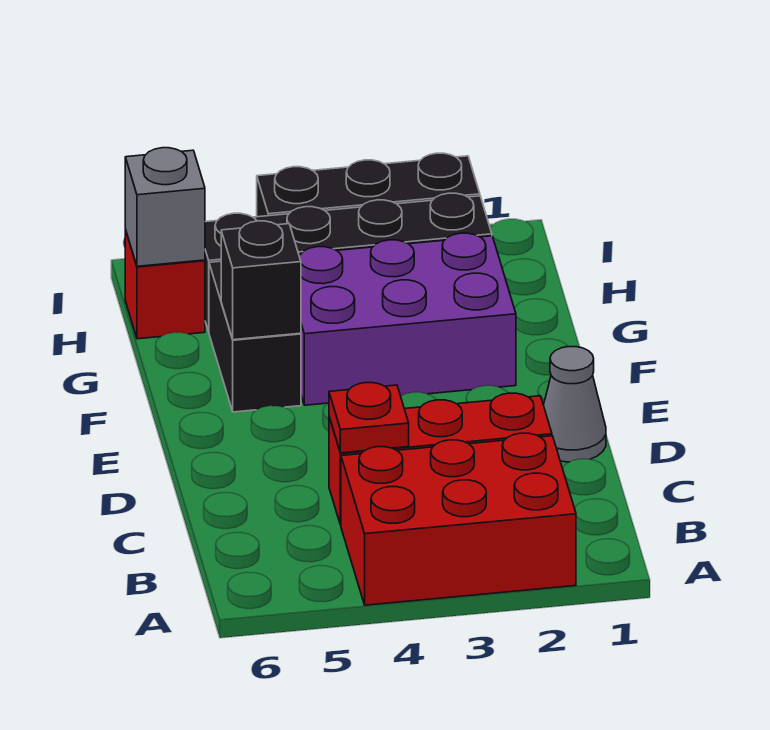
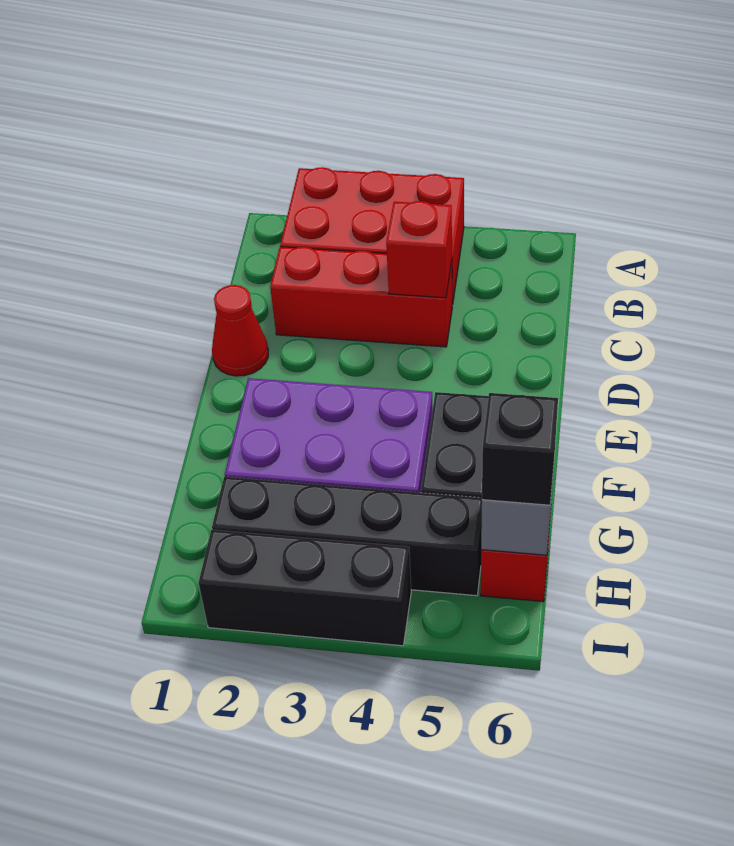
red plate C4 level 2 -> red brick C4 level 2
grey cone D1 level 1 -> red cone D1 level 1
black brick F5 level 2 -> black brick H6 level 3

